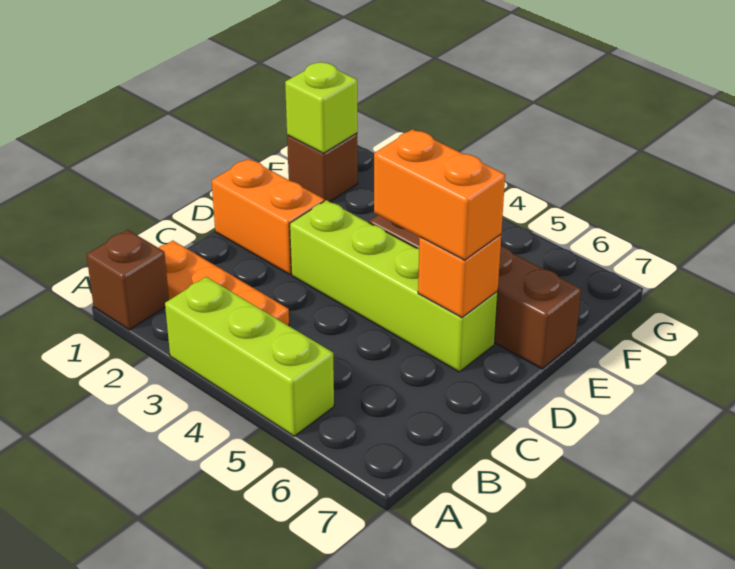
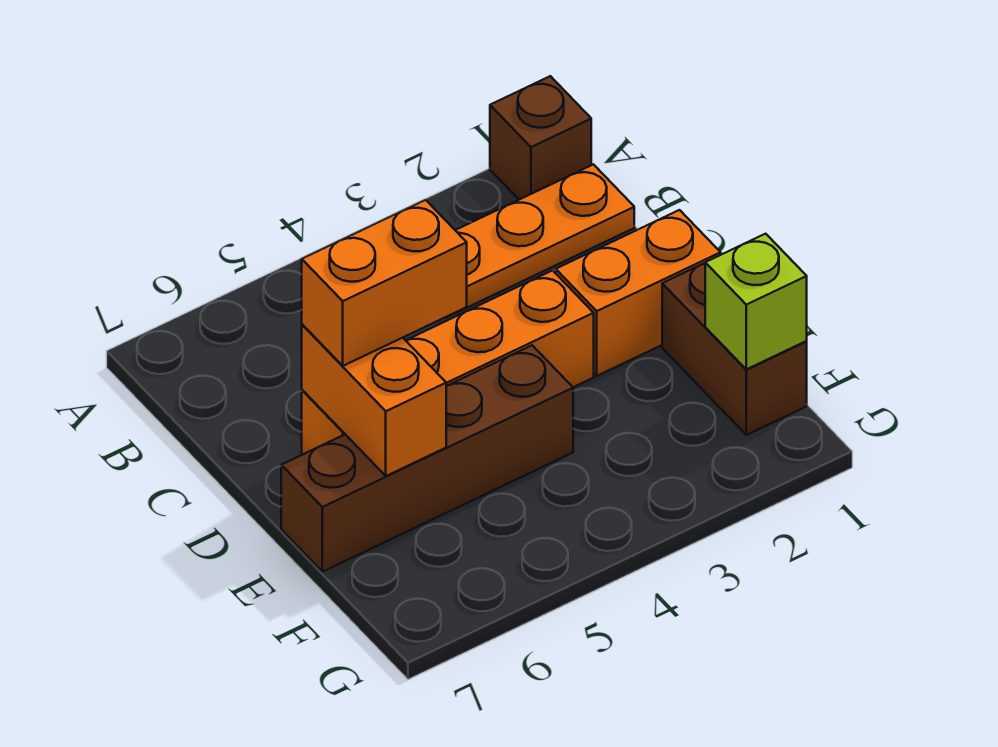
lime brick A3:A5 level 1 -> none
lime brick D3:D6 level 1 -> orange brick D3:D6 level 1
orange brick D6 level 2 -> orange brick D6:E6 level 2
brown brick F1 level 1 -> brown brick E1:F1 level 1

